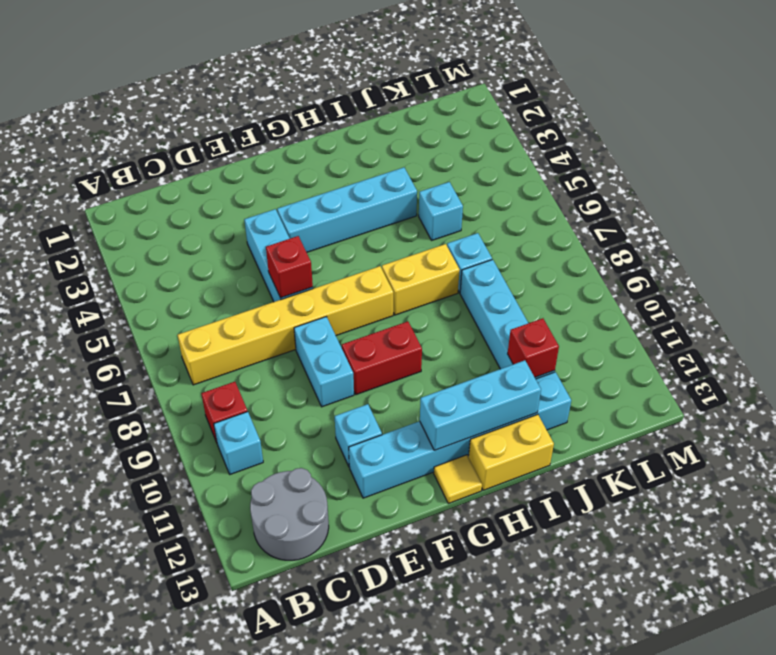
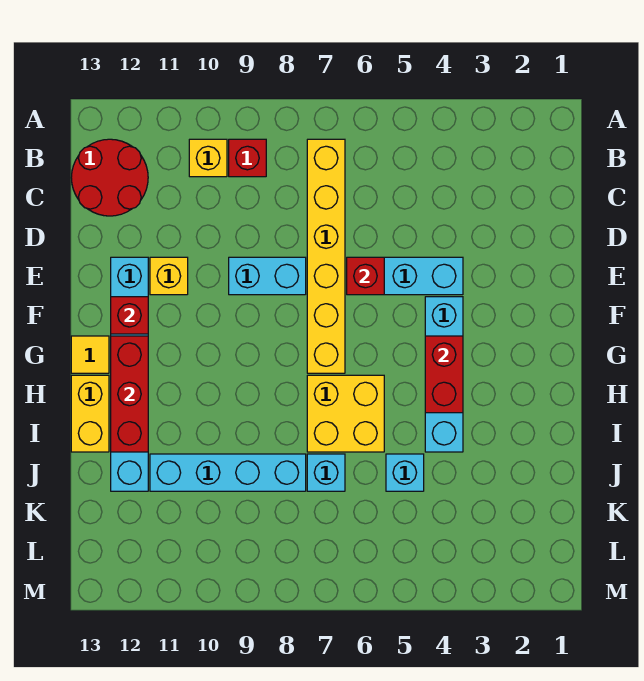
cyan brick B10 level 1 -> yellow brick B10 level 1
grey round brick B12:C13 level 1 -> red round brick B12:C13 level 1
cyan brick E11 level 1 -> yellow brick E11 level 1
red brick F9:G9 level 1 -> red brick G4:H4 level 2
cyan brick G12:I12 level 2 -> red brick G12:I12 level 2
yellow brick H7:I7 level 1 -> yellow brick H6:I7 level 1
red brick J11 level 2 -> red brick F12 level 2

